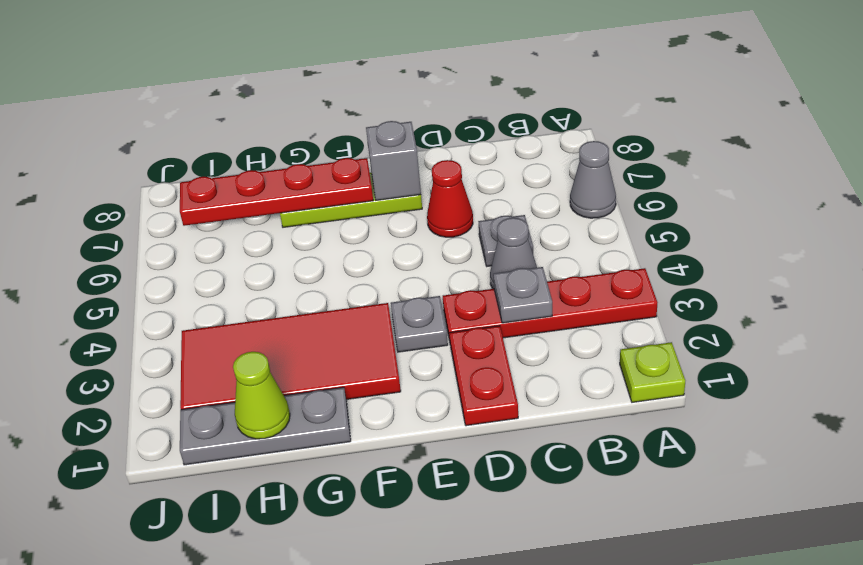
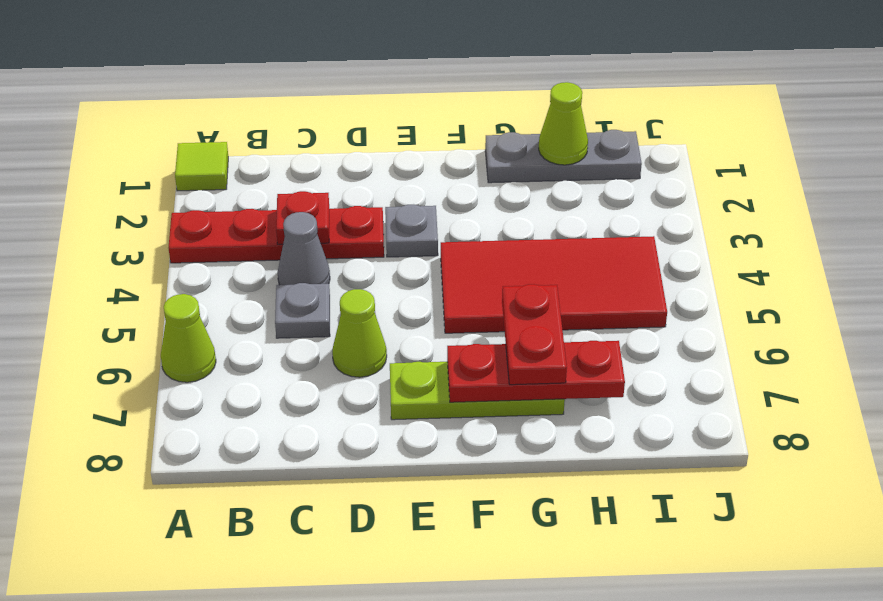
lime plate A1 level 1 -> lime tile A1 level 1
grey cone A6 level 1 -> lime cone A6 level 1
grey plate C3 level 2 -> red plate C3 level 2
red plate D1:D2 level 1 -> red plate G6:G7 level 3
red cone D6 level 1 -> lime cone D6 level 1
grey brick E7 level 2 -> none
red tile F2:I3 level 1 -> red tile F4:I5 level 1
red plate F7:I7 level 2 -> red plate F7:H7 level 2

